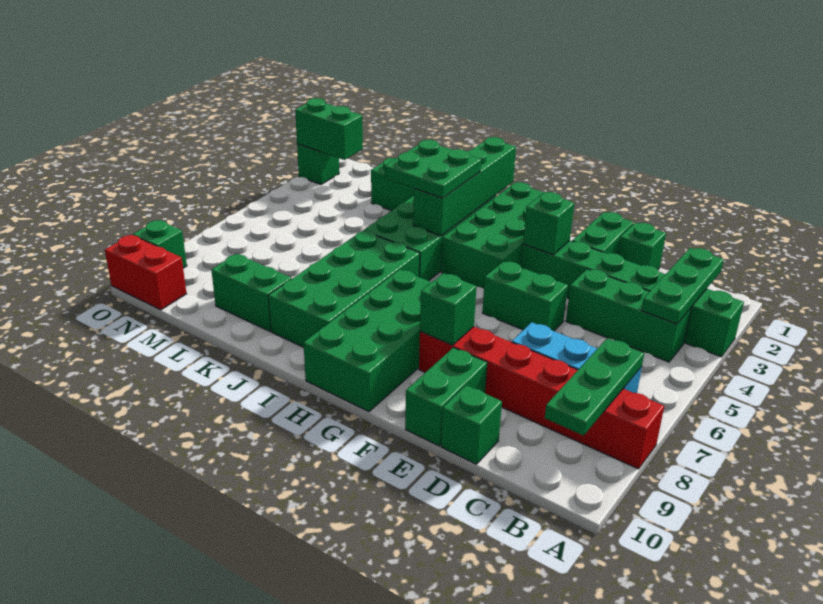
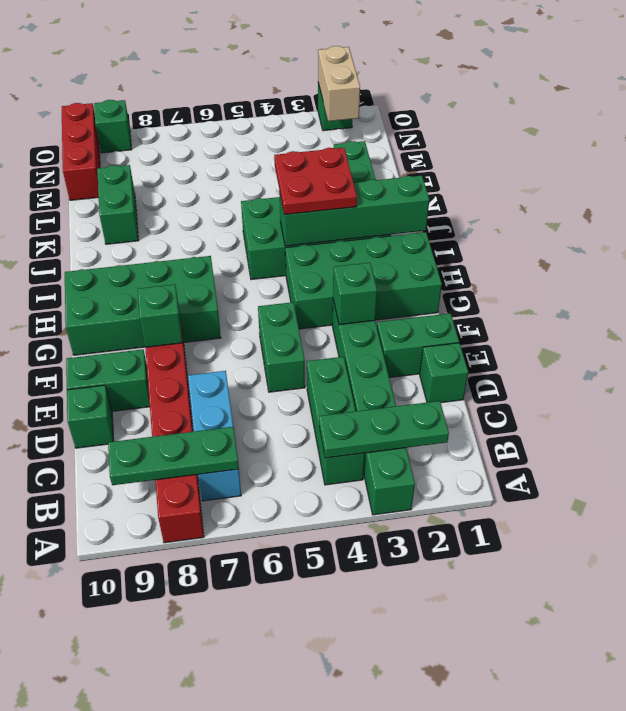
green plate I3:J4 level 3 -> red plate I3:J4 level 3
green brick I6:J9 level 1 -> none
green brick N2:O2 level 2 -> tan brick N2:O2 level 2
red brick N10:O10 level 1 -> red brick M10:O10 level 1

